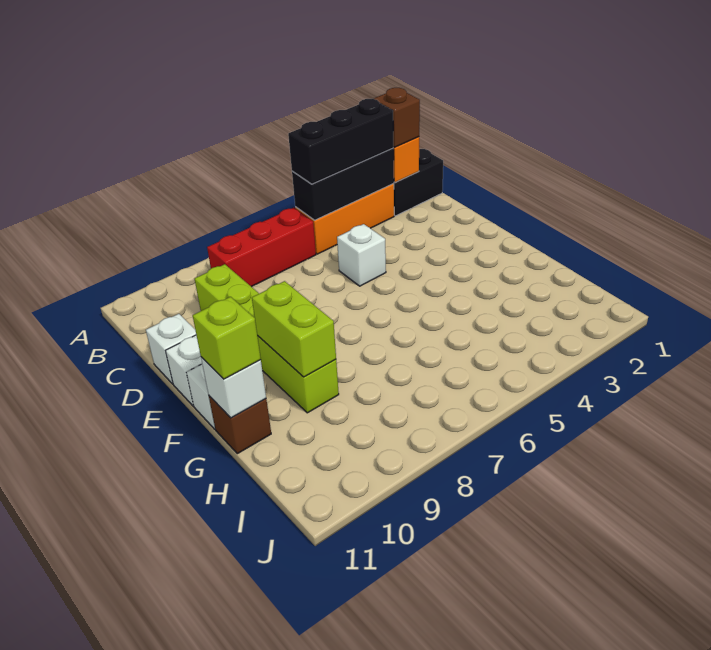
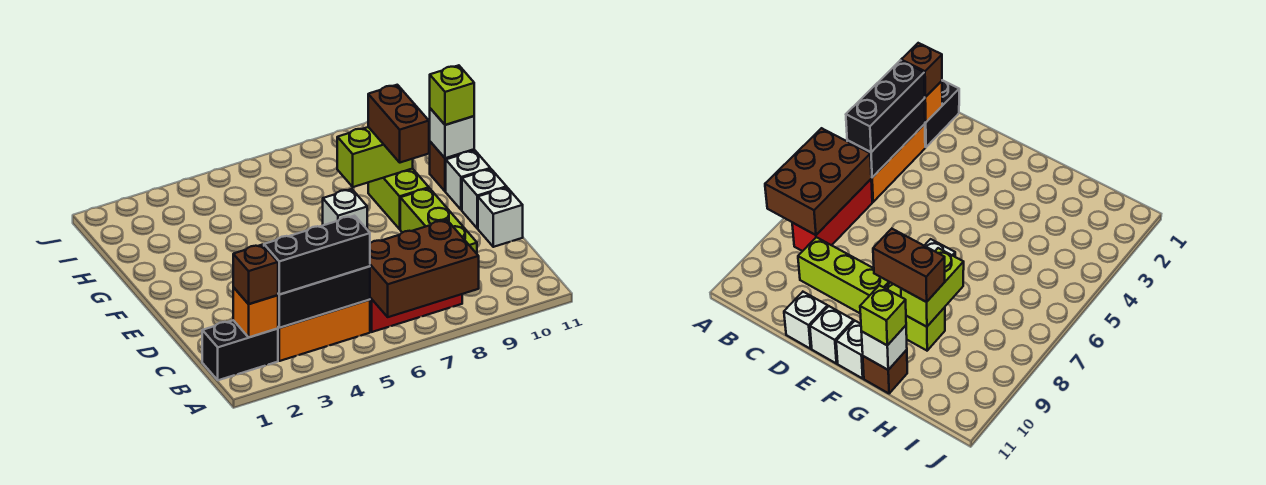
none -> brown brick A6:B8 level 2
white brick D5 level 1 -> white brick F7 level 1
lime brick F9:G9 level 2 -> lime brick G8:G9 level 2
none -> brown brick F9:G9 level 3

